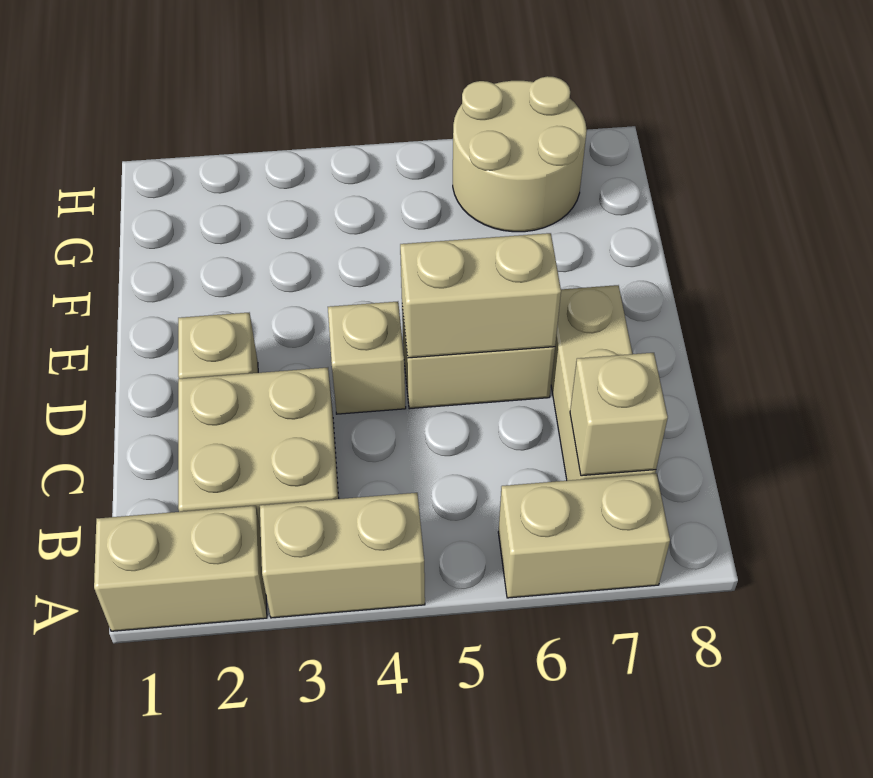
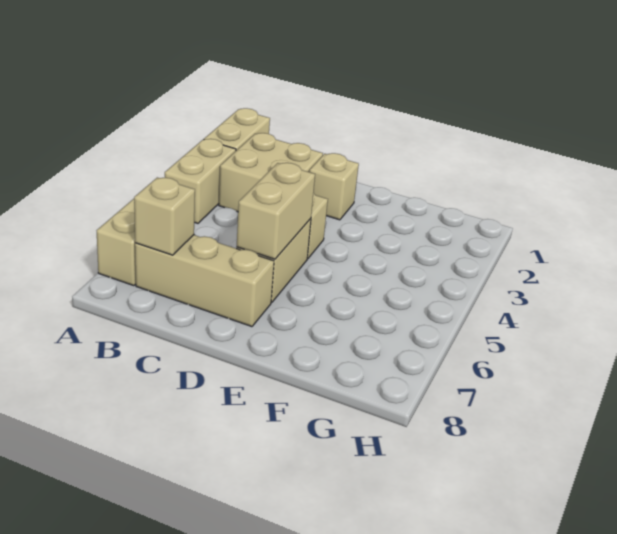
tan round brick G6:H7 level 1 -> none

